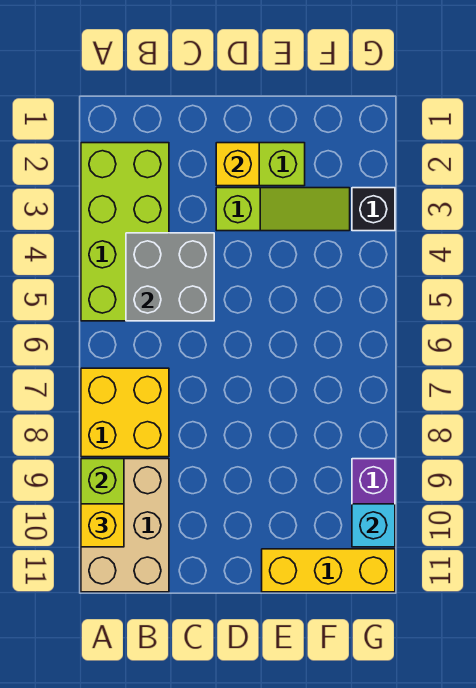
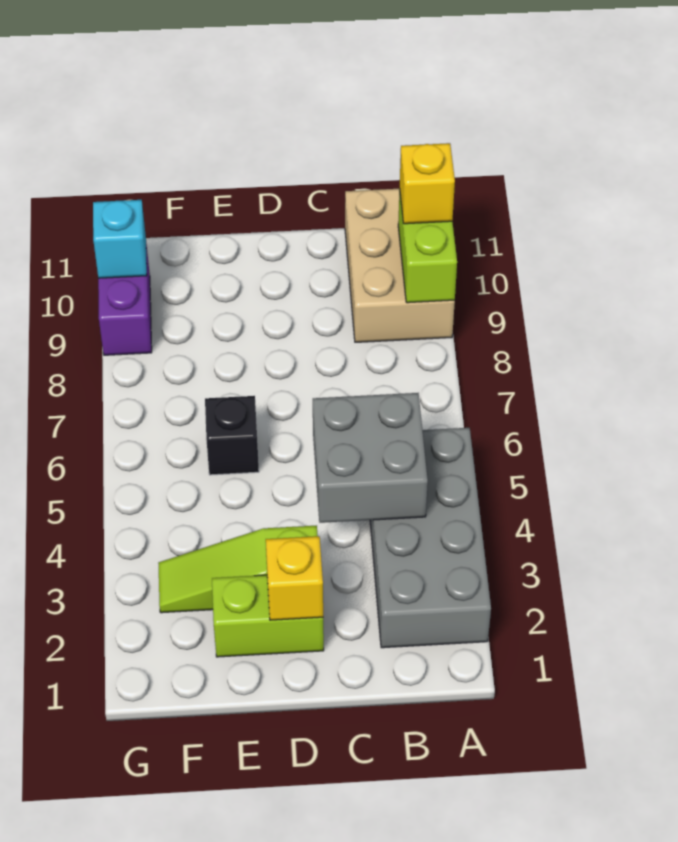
lime brick A2:B5 level 1 -> grey brick A2:B5 level 1
yellow brick A7:B8 level 1 -> none
yellow brick E11:G11 level 1 -> none
black brick G3 level 1 -> black brick E6 level 1

